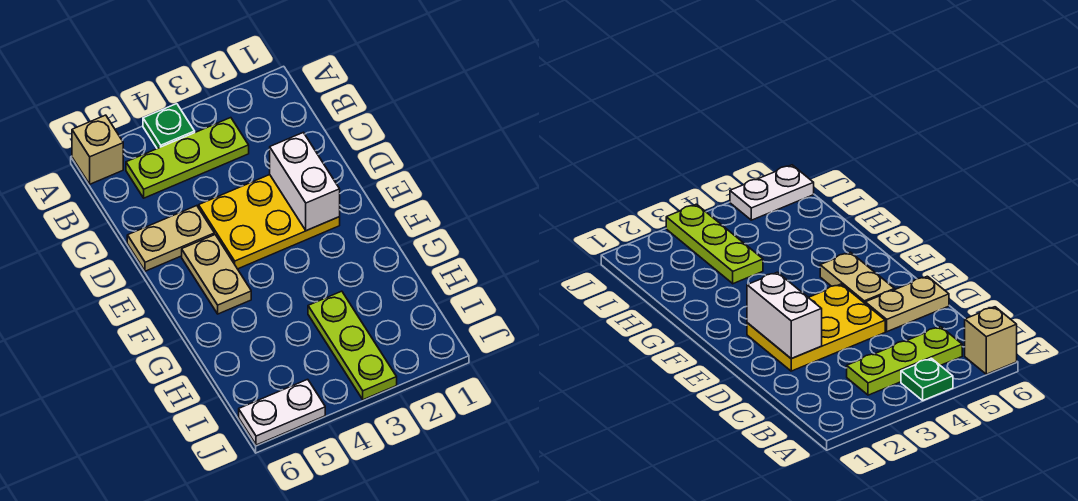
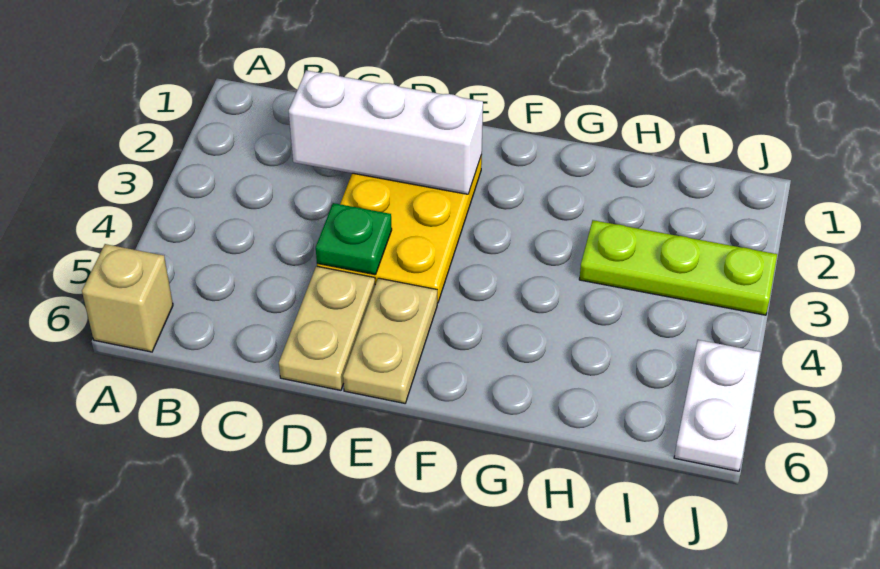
green plate A4 level 1 -> green plate D4 level 2
lime plate B3:B5 level 1 -> none
white brick D2:E2 level 2 -> white brick C2:E2 level 2
tan plate E5:F5 level 1 -> tan plate E5:E6 level 1

